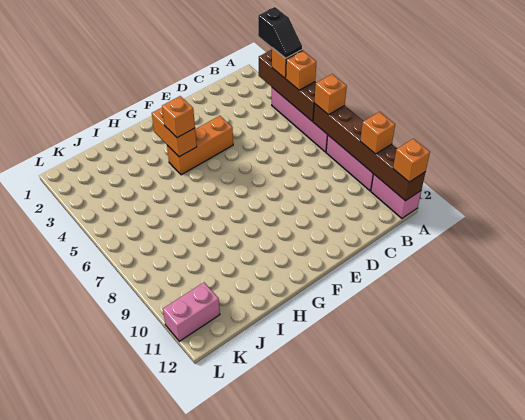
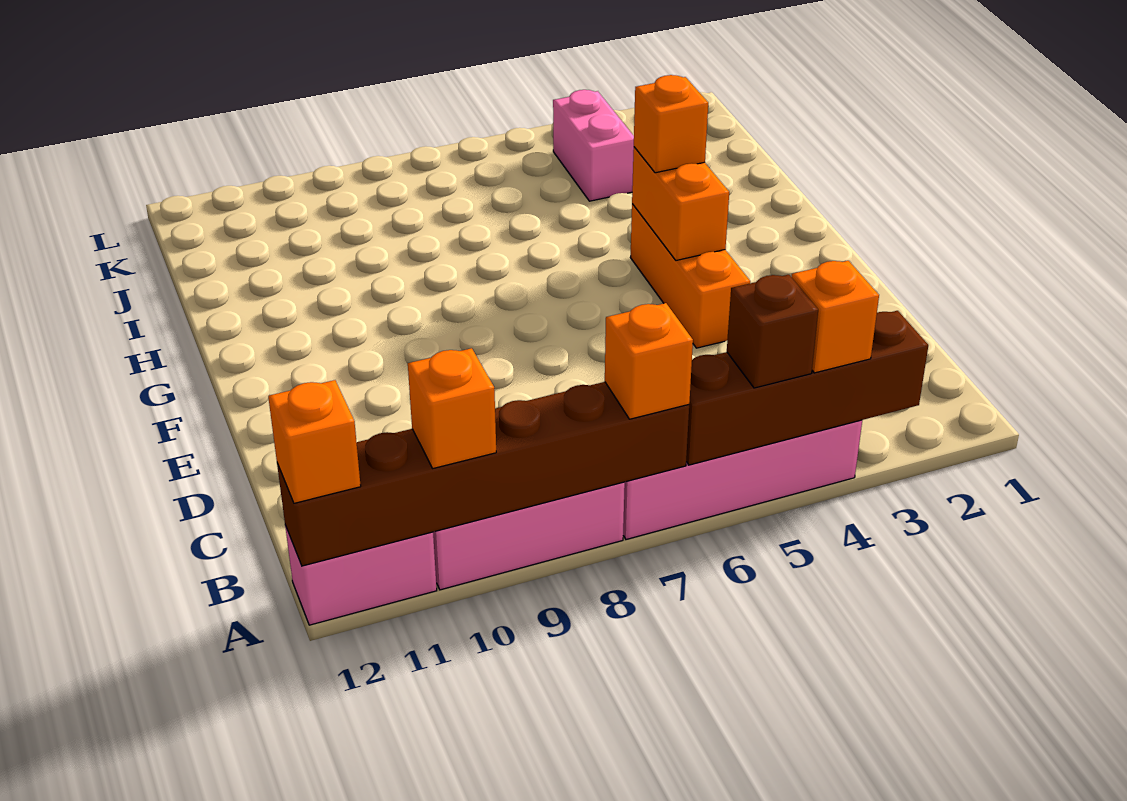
black slope A3:A4 level 4 top 3 -> none
orange brick A5 level 3 -> brown brick A5 level 3
orange brick G3:G4 level 2 -> orange brick F4:G4 level 2
pink brick K11:L11 level 1 -> pink brick J4:K4 level 1

